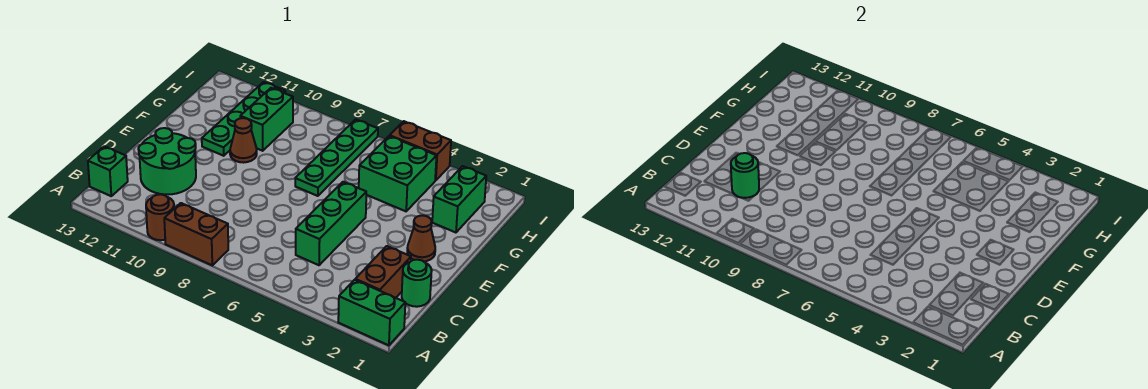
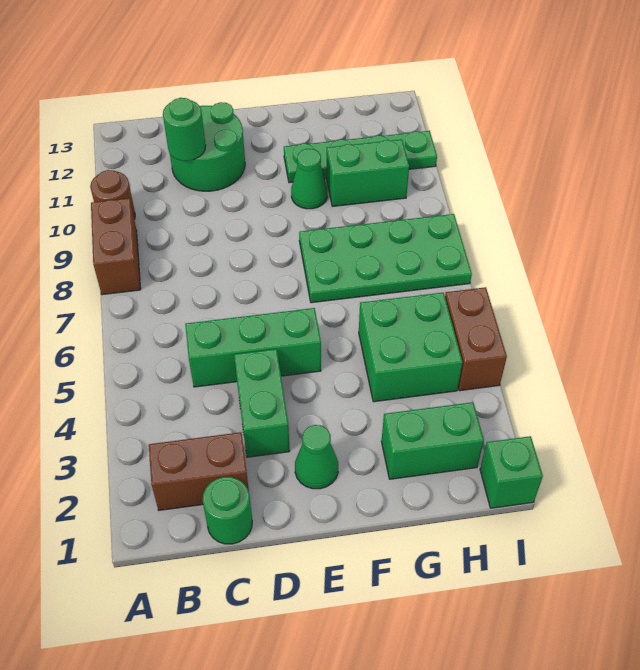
green brick A1:A2 level 1 -> green brick D3:D4 level 1
green brick B13 level 1 -> green brick I1 level 1
brown cone E2 level 1 -> green cone E2 level 1
green plate F7:I7 level 1 -> green plate F7:I8 level 1
brown cone F10 level 1 -> green cone F10 level 1

